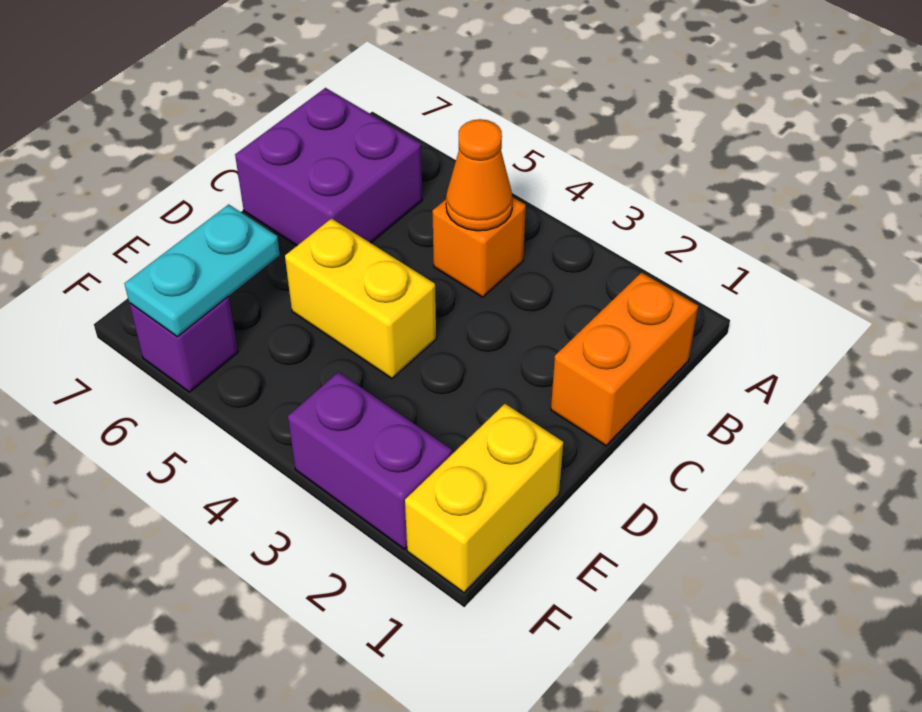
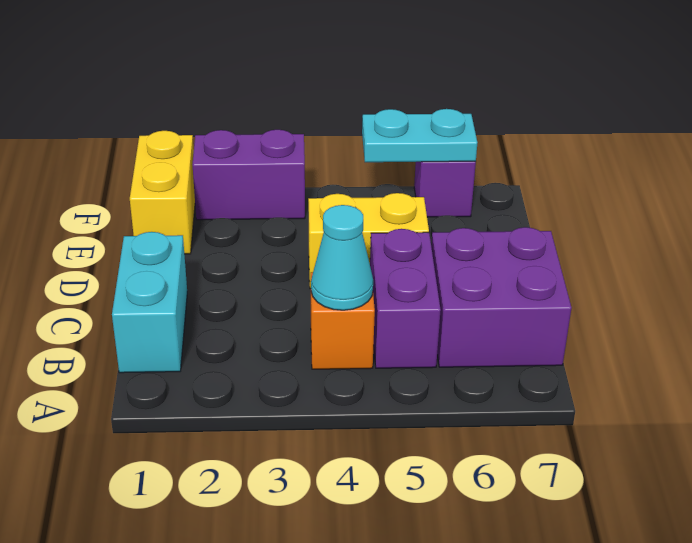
orange brick B1:C1 level 1 -> cyan brick B1:C1 level 1
orange cone B4 level 2 -> cyan cone B4 level 2
none -> purple brick B5:C5 level 1
cyan plate E6:F6 level 2 -> cyan plate F5:F6 level 2

